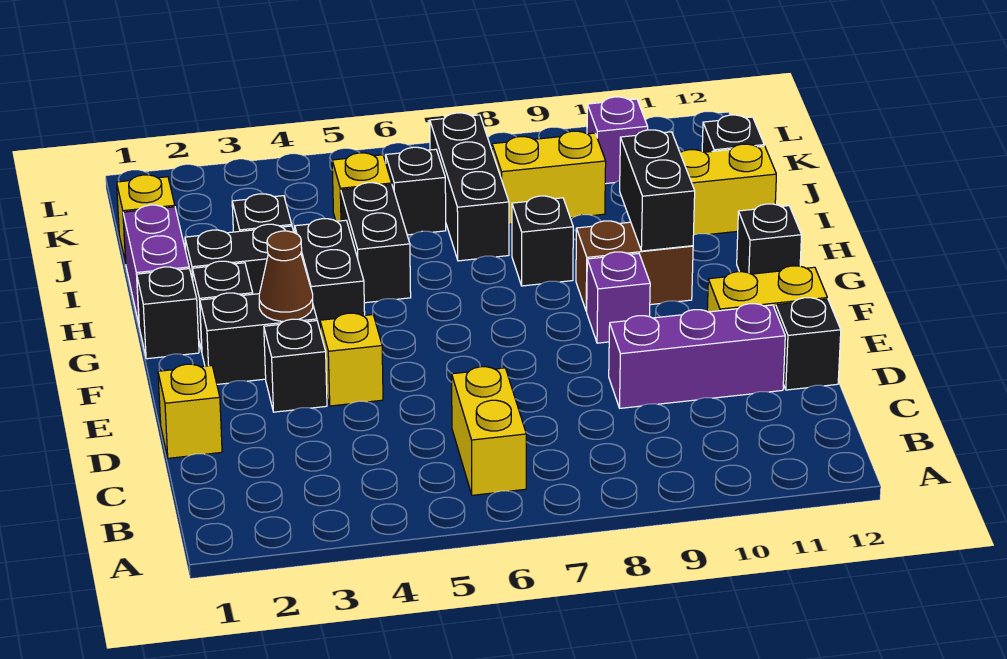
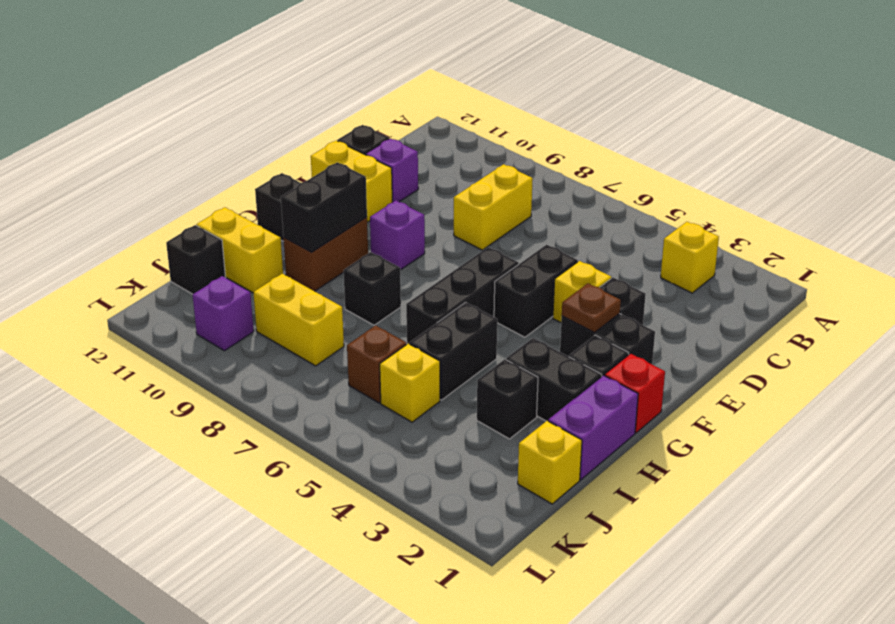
yellow brick B6:C6 level 1 -> yellow brick C8:D8 level 1
yellow brick D1 level 1 -> yellow brick B3 level 1
purple brick D9:D11 level 1 -> purple brick D11 level 1
brown cone F3 level 2 -> brown plate F3 level 2
black brick G1 level 1 -> red brick G1 level 1
black brick G4:H4 level 1 -> black brick E5:F5 level 1
brown brick G9:G10 level 1 -> brown brick G10:H10 level 1
black brick I7:K7 level 1 -> black brick F6:H6 level 1
black brick J6 level 1 -> brown brick J6 level 1

